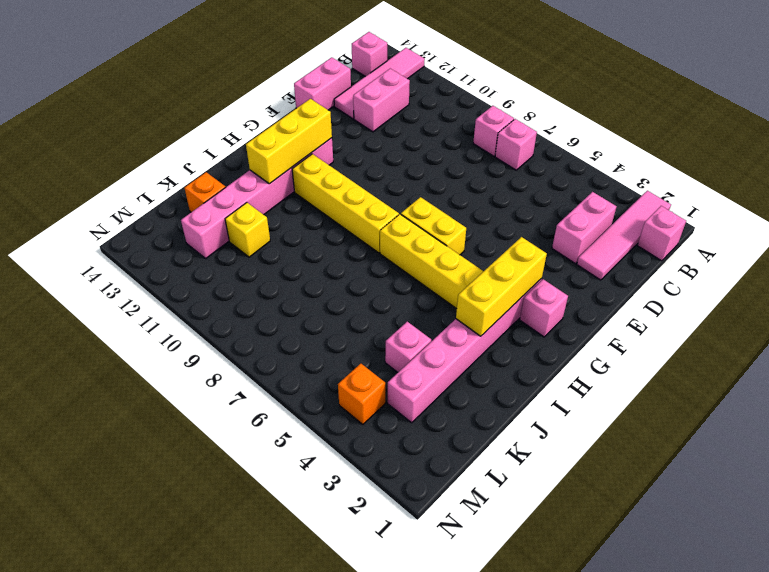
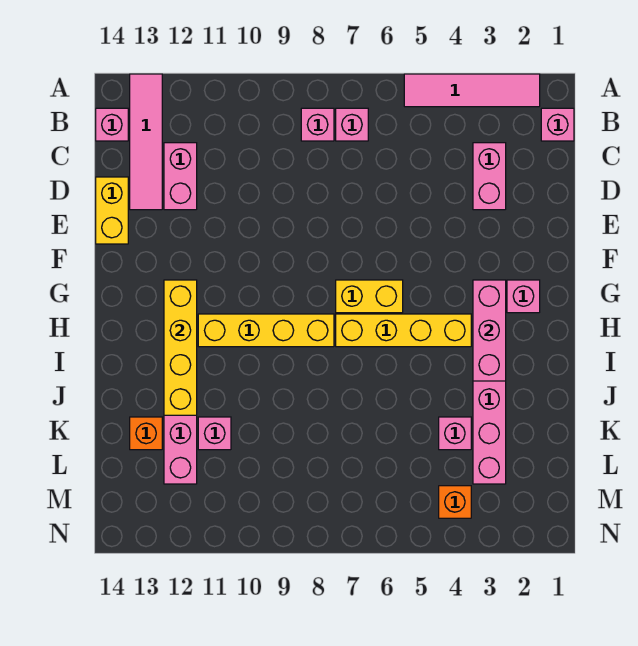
pink tile A2:D2 level 1 -> pink tile A2:A5 level 1
pink brick D14:E14 level 1 -> yellow brick D14:E14 level 1
yellow brick G3:I3 level 2 -> pink brick G3:I3 level 2
yellow brick G12:I12 level 2 -> yellow brick G12:J12 level 2
yellow brick K11 level 1 -> pink brick K11 level 1

